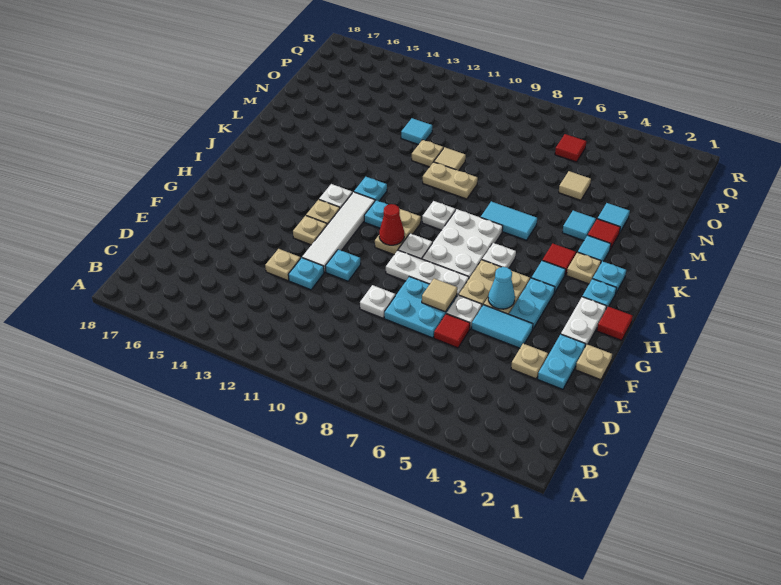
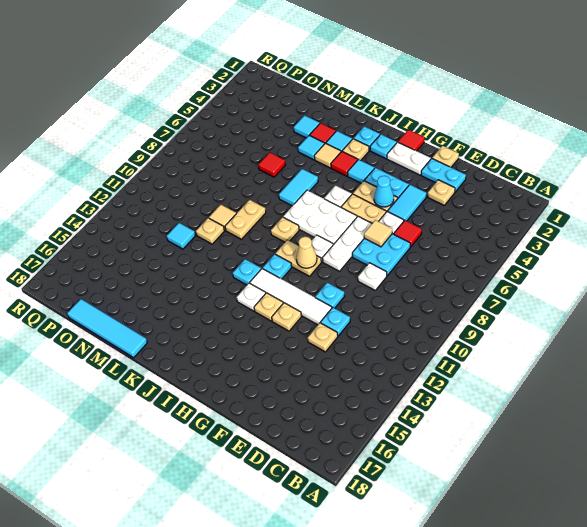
red cone H10 level 2 -> tan cone H10 level 2
white plate J9 level 1 -> tan plate J9 level 1
none -> cyan tile L18:O18 level 1
tan tile N5 level 1 -> tan tile K4 level 1
red tile P6 level 1 -> red tile M6 level 1

